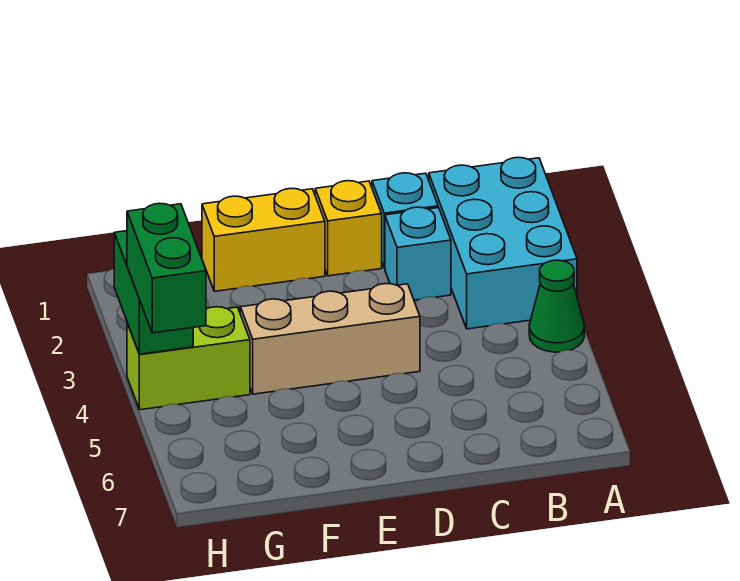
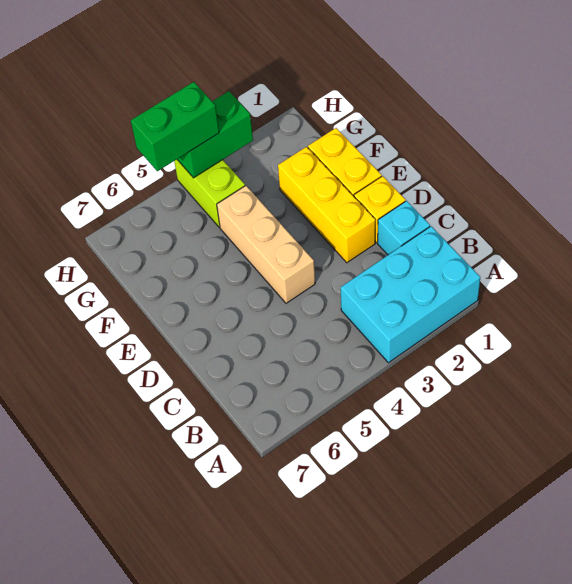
green cone A4 level 1 -> none
cyan brick C2 level 1 -> none
none -> yellow brick D2:F2 level 1

